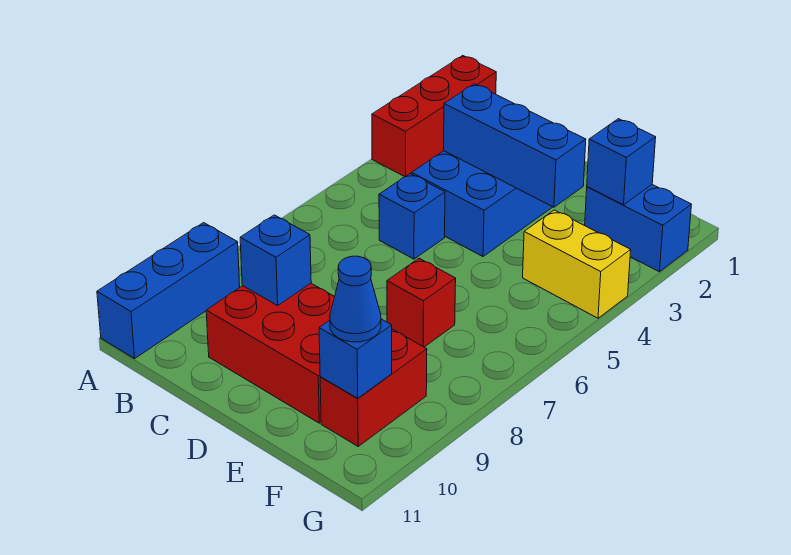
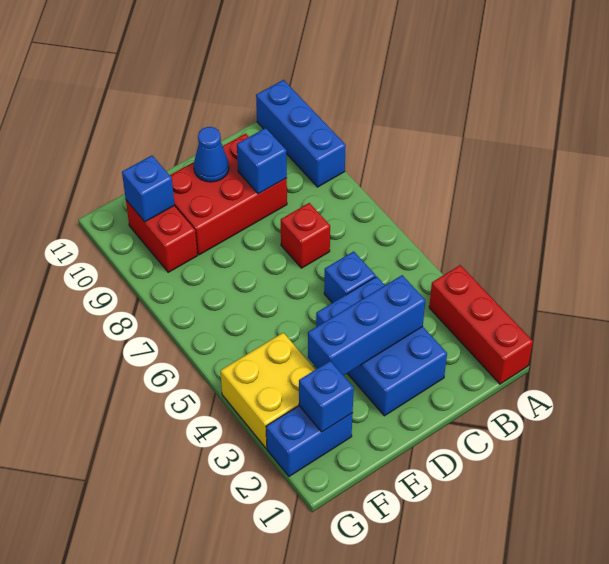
red brick E7 level 1 -> red brick C7 level 1
yellow brick F4:G4 level 1 -> yellow brick F3:G4 level 1
blue cone F10 level 3 -> blue cone D10 level 2

